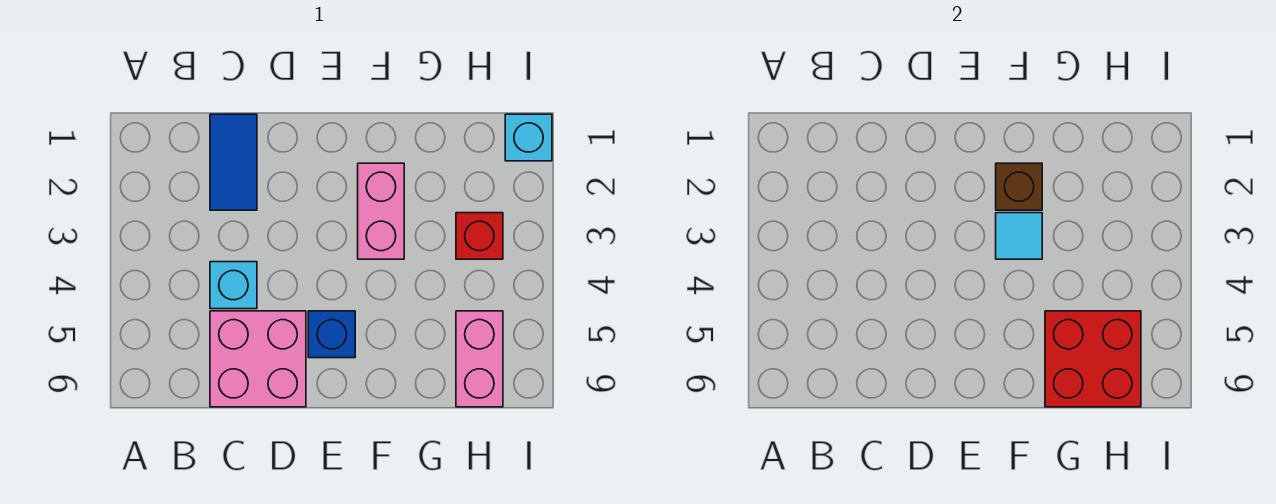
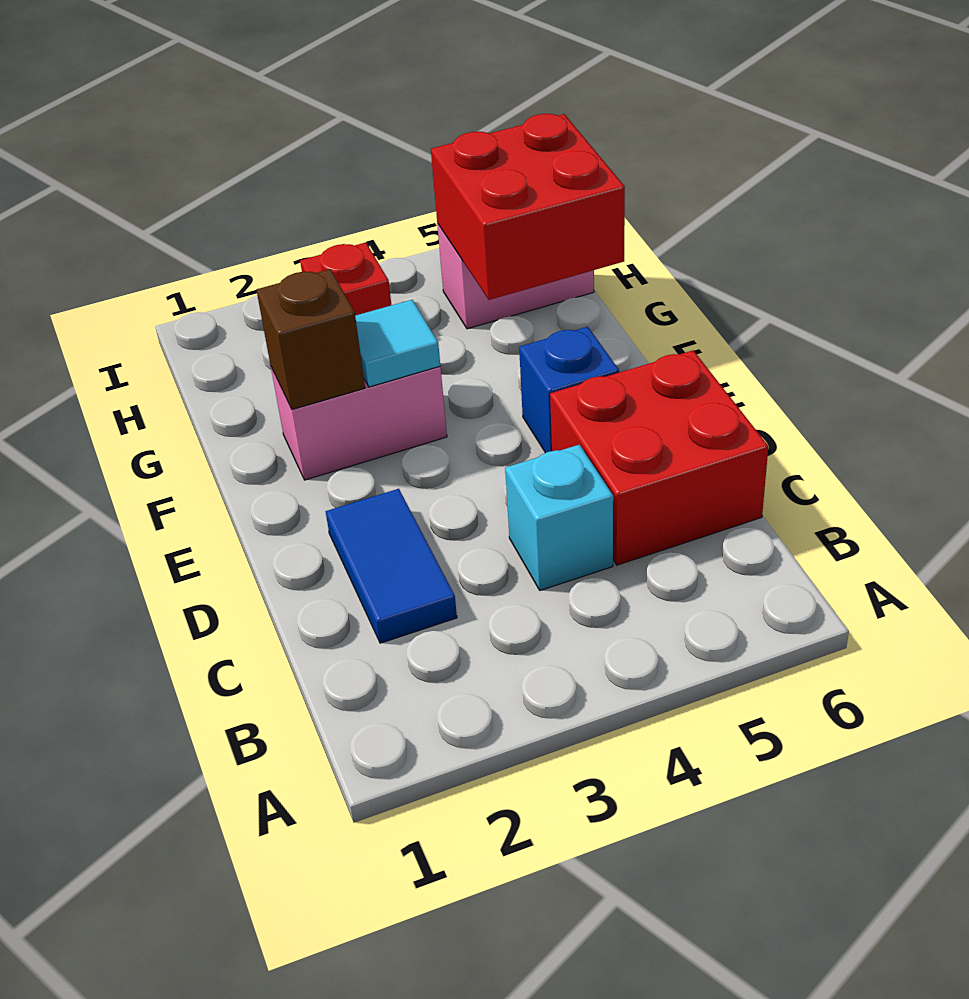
blue tile C1:C2 level 1 -> blue tile C2:D2 level 1
pink brick C5:D6 level 1 -> red brick C5:D6 level 1
cyan brick I1 level 1 -> none

